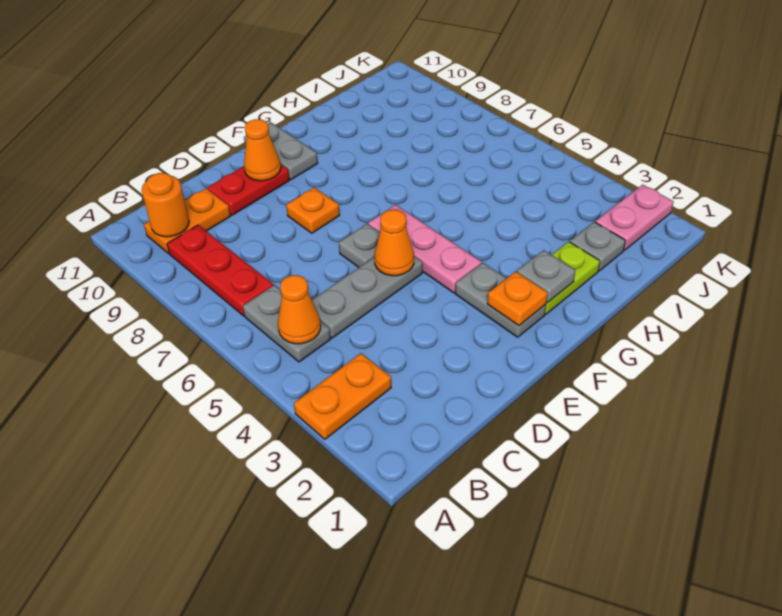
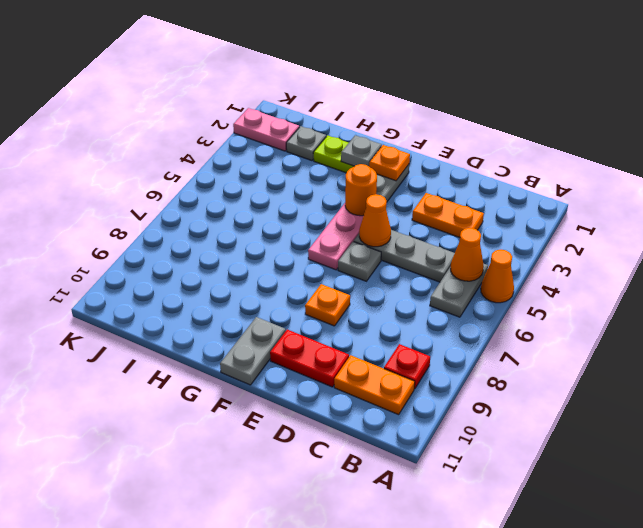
orange plate A3:B3 level 1 -> orange plate C3:D3 level 1
red plate B7:B9 level 1 -> red plate B9 level 1
orange round brick B10 level 2 -> orange round brick F4 level 2
orange cone E10 level 2 -> orange cone A5 level 1

